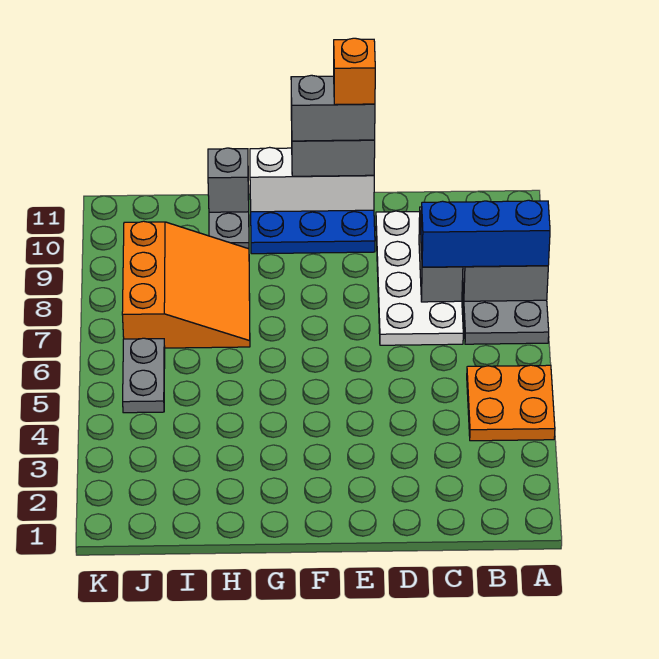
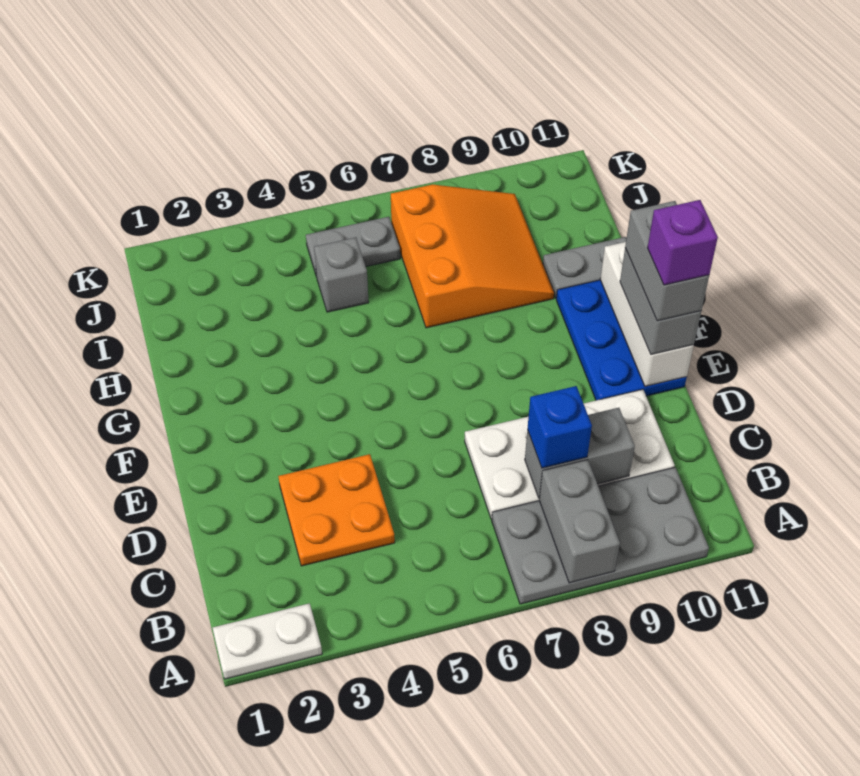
none -> white plate A1:A2 level 1
orange plate A4:B5 level 1 -> orange plate C3:D4 level 1
blue brick A8:C8 level 3 -> blue brick C8 level 3
orange brick E11 level 5 -> purple brick E11 level 5
orange slope H7:J9 level 1 top J -> orange slope H7:J9 level 1 top 7
grey brick H11 level 2 -> grey brick I5 level 1

